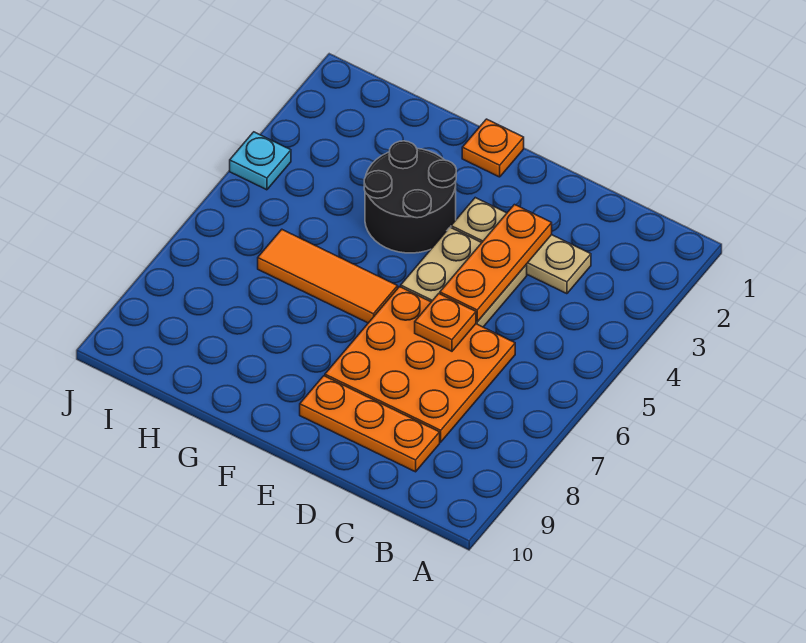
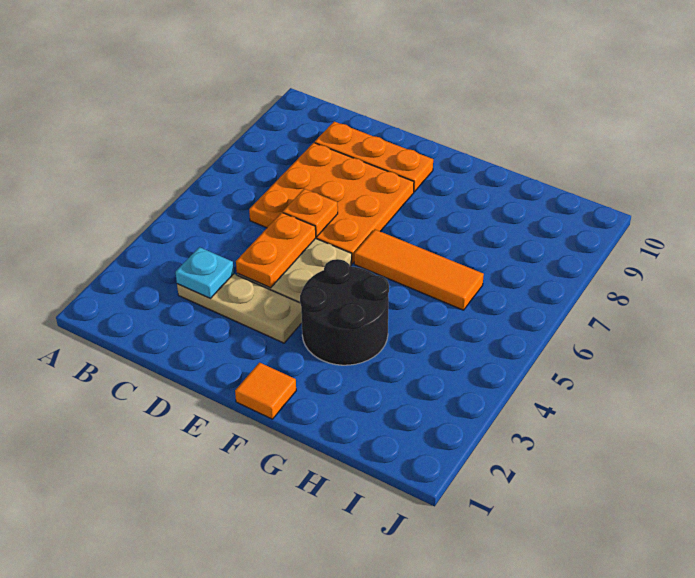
orange plate D3:D5 level 2 -> orange plate D4:D5 level 2
orange plate F1 level 1 -> orange tile F1 level 1
cyan plate J4 level 1 -> cyan plate C3 level 2

